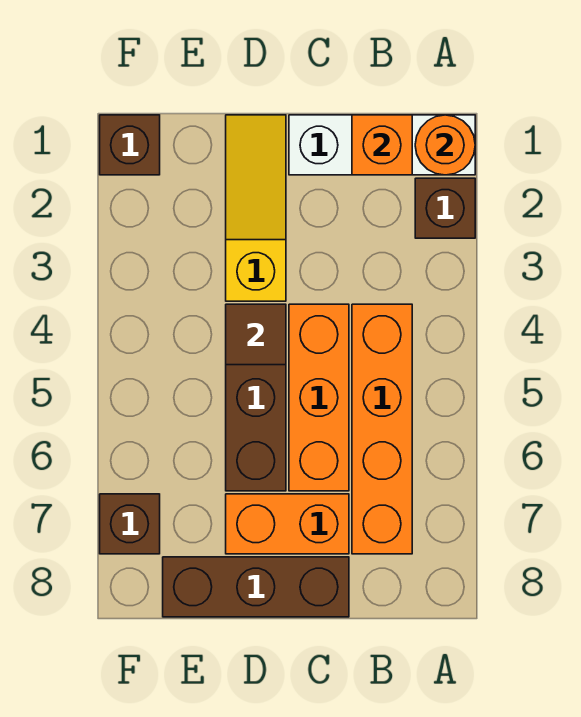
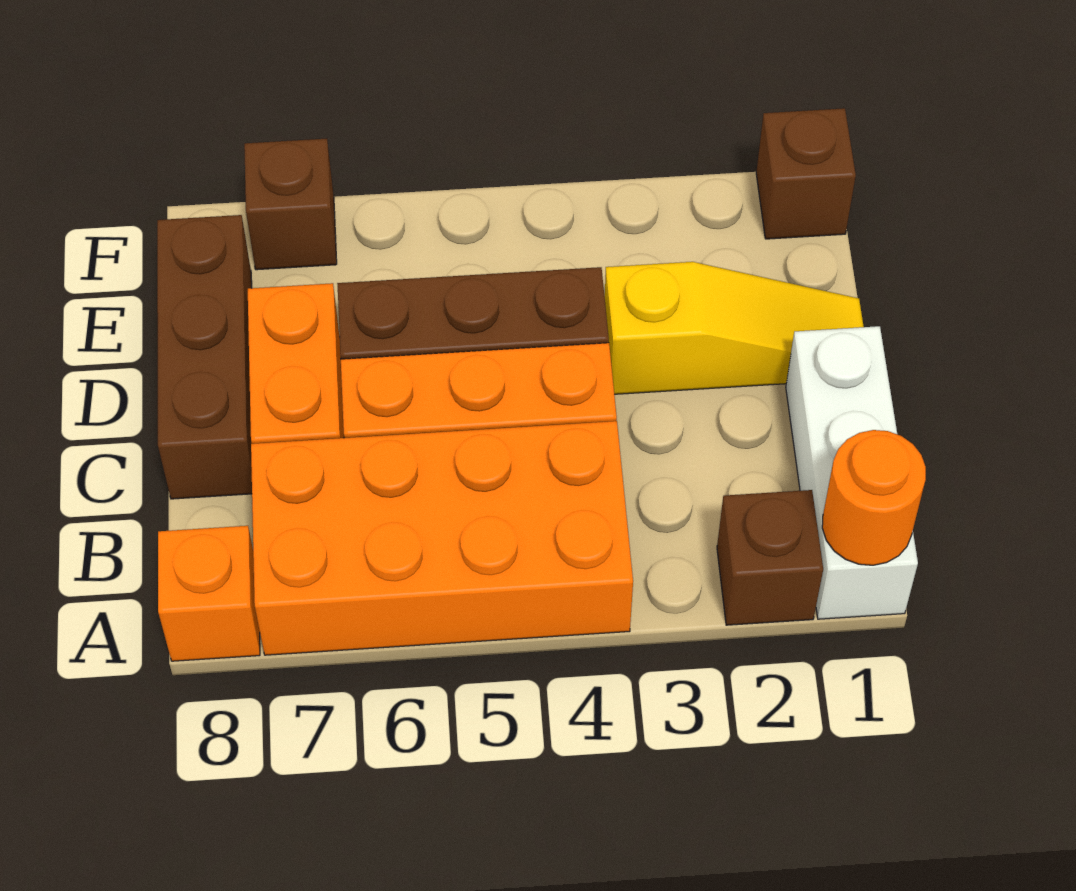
orange brick B1 level 2 -> orange brick A8 level 1
orange brick B4:B7 level 1 -> orange brick A4:B7 level 1
brown tile D4 level 2 -> none

